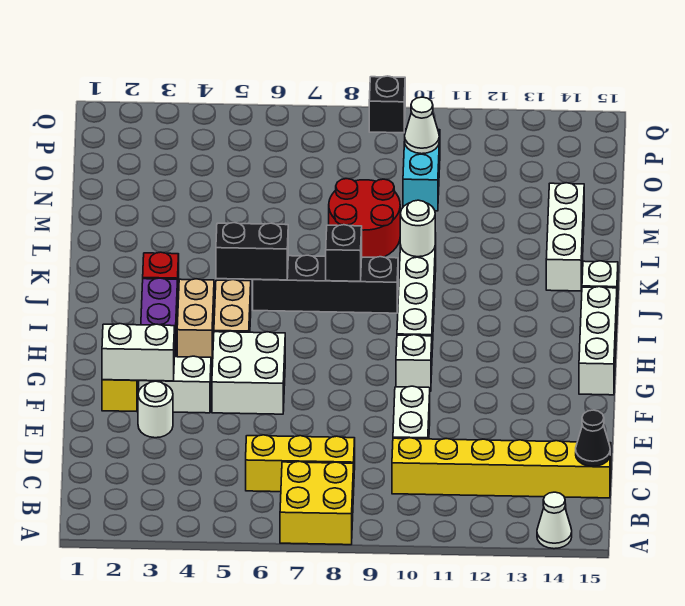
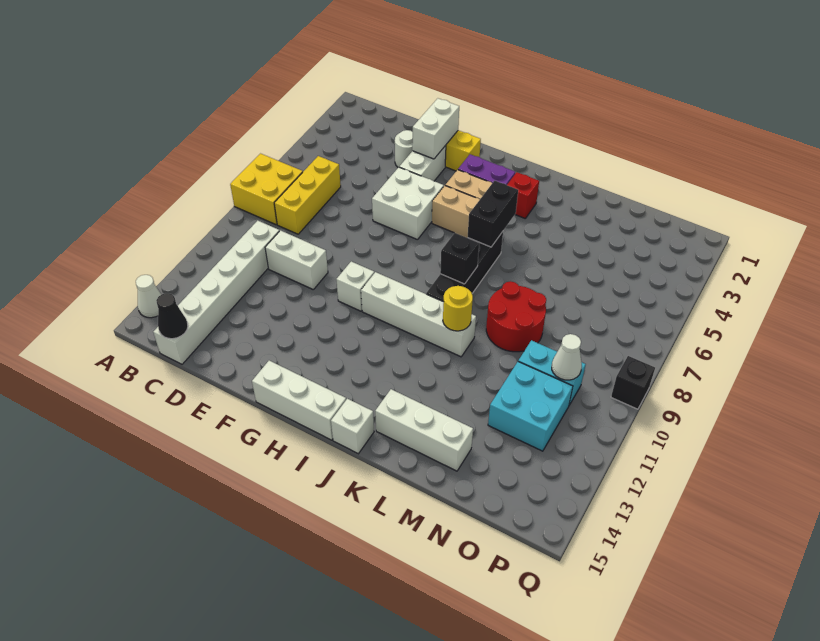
yellow brick C10:C15 level 1 -> white brick C10:C15 level 1
white round brick K10 level 2 -> yellow round brick K10 level 2
none -> cyan brick N11:O12 level 1

